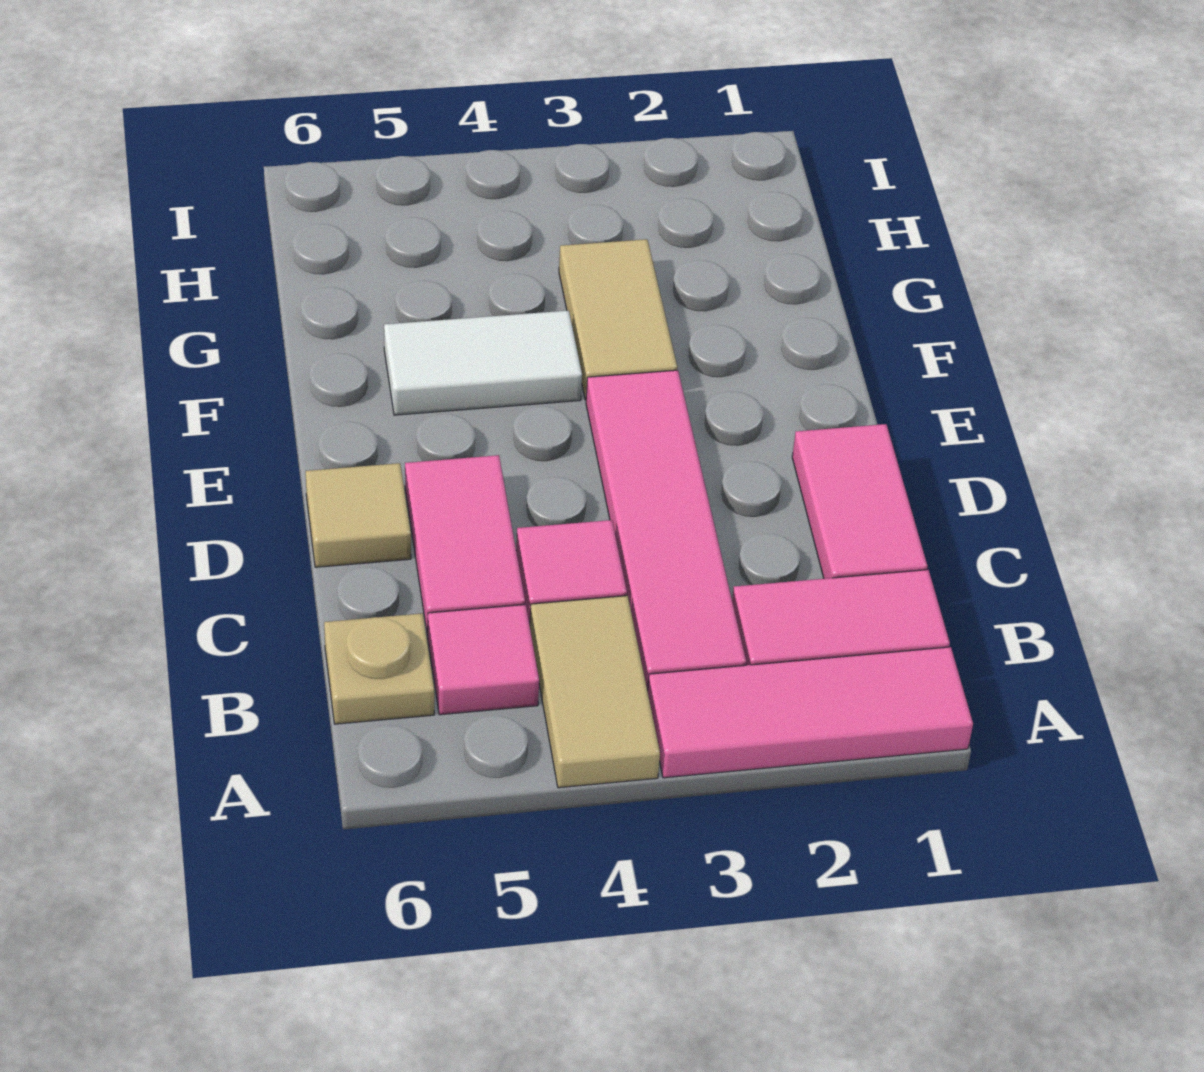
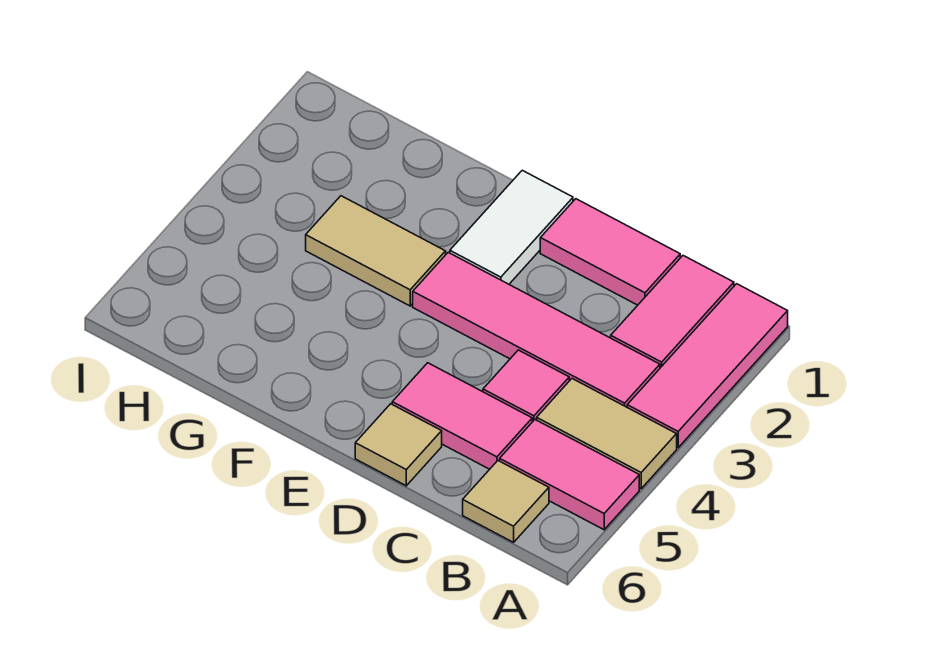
pink tile B5 level 1 -> pink tile A5:B5 level 1
tan plate B6 level 1 -> tan tile B6 level 1
white tile F4:F5 level 1 -> white tile E1:E2 level 1

